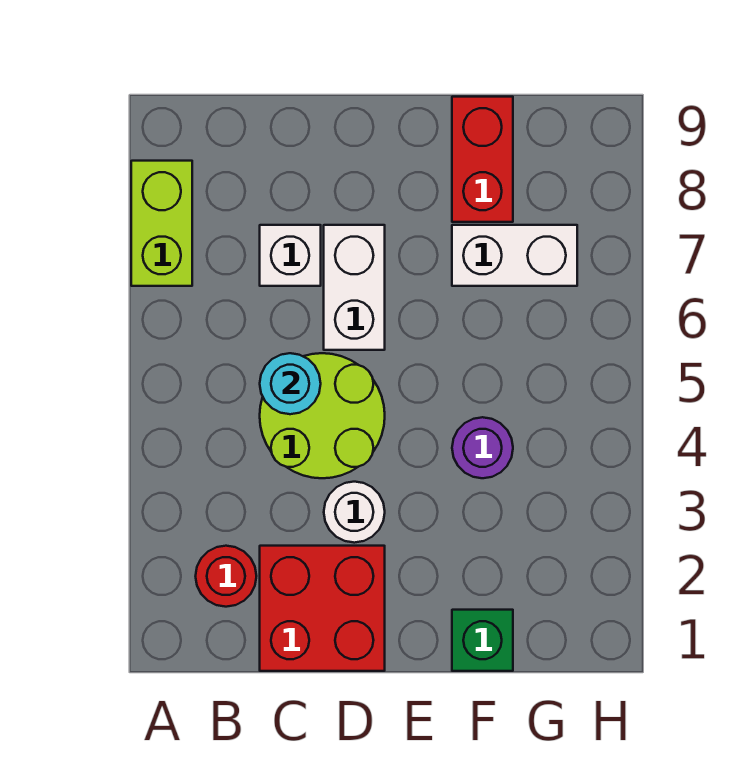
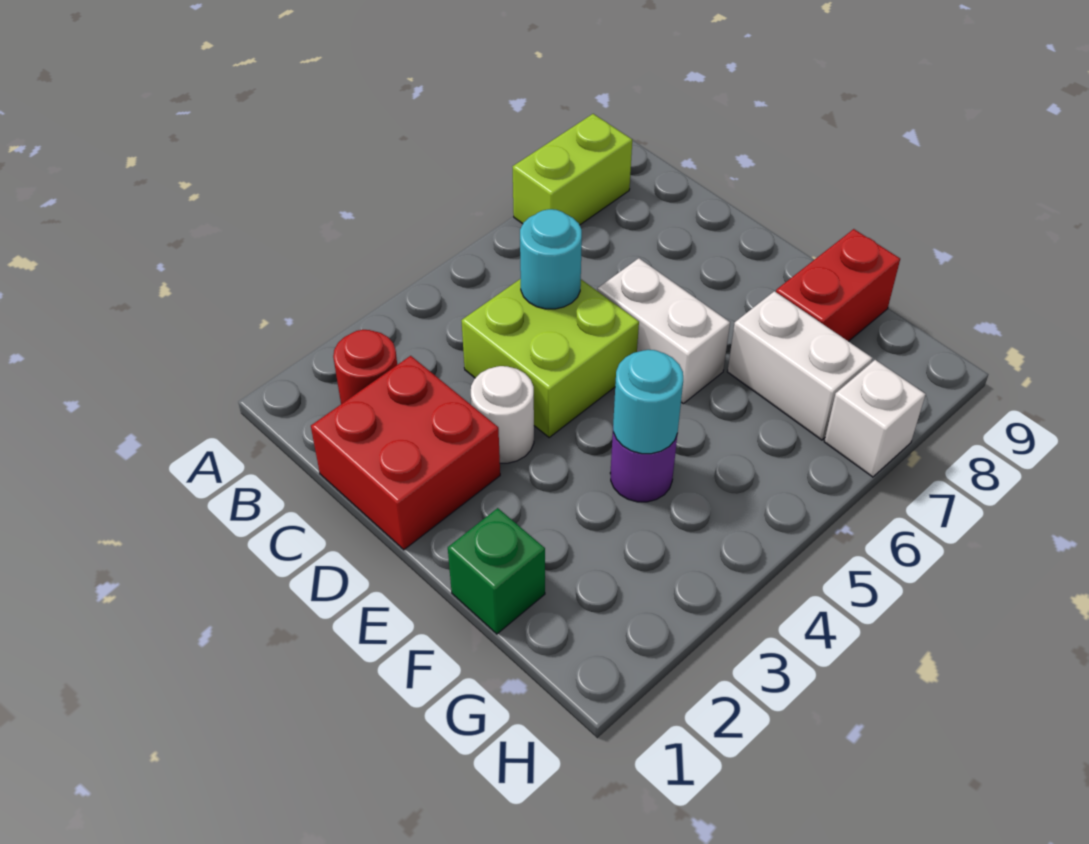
lime round brick C4:D5 level 1 -> lime brick C4:D5 level 1
white brick C7 level 1 -> white brick H7 level 1
white brick D6:D7 level 1 -> white brick D6:E6 level 1
none -> cyan round brick F4 level 2

